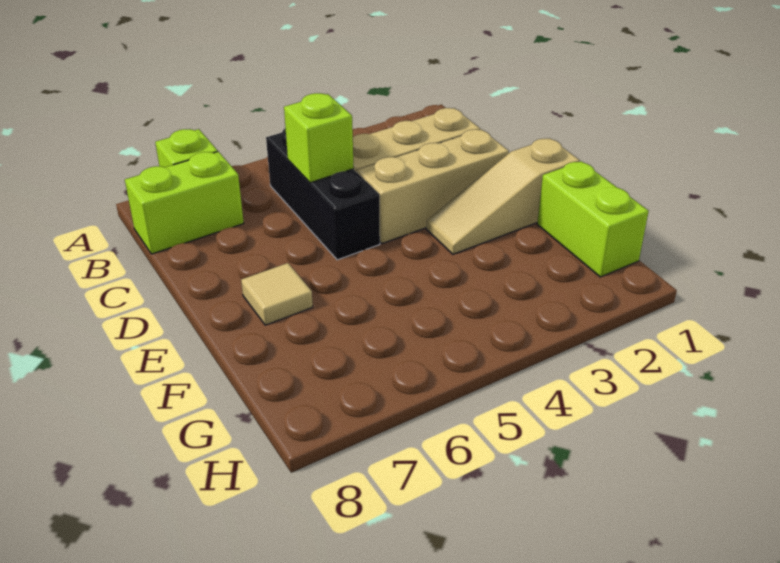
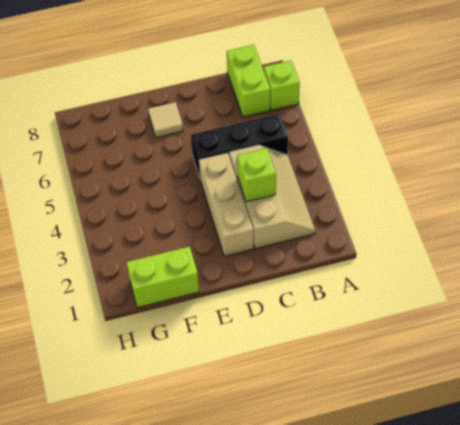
lime brick C5 level 2 -> lime brick C3 level 2
tan slope E1:E3 level 1 top 1 -> none

